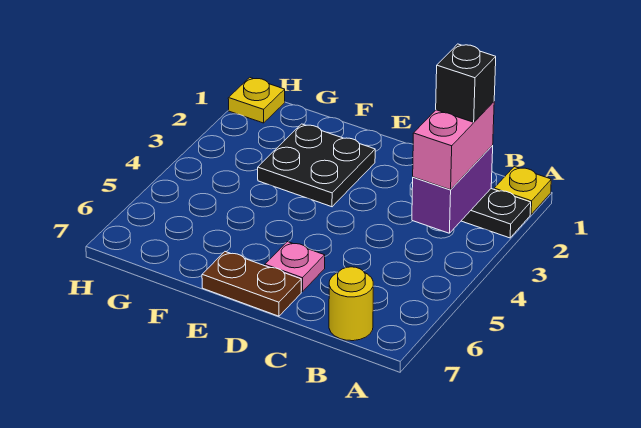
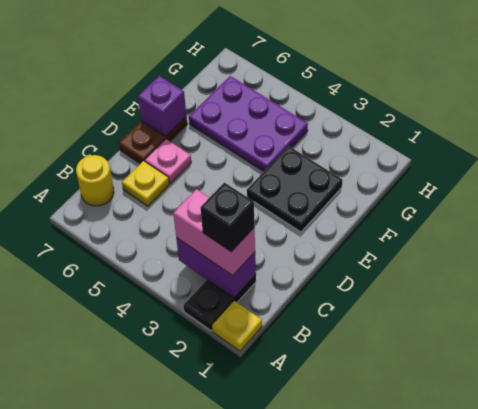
none -> purple brick E7 level 2
none -> purple plate F4:G6 level 1
yellow plate H1 level 1 -> yellow plate C6 level 1

